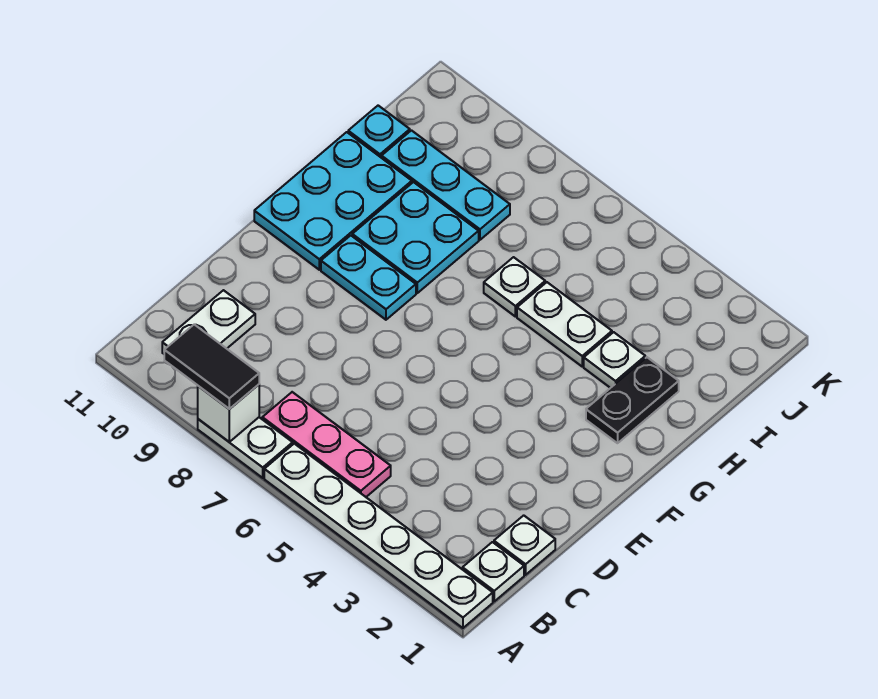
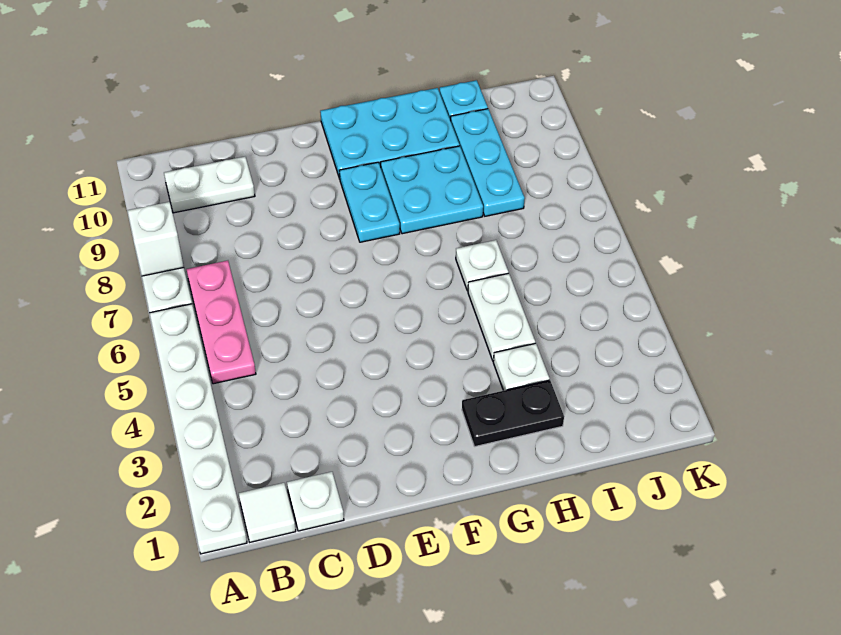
black tile A8:A9 level 3 -> none
white plate B1 level 1 -> white tile B1 level 1

